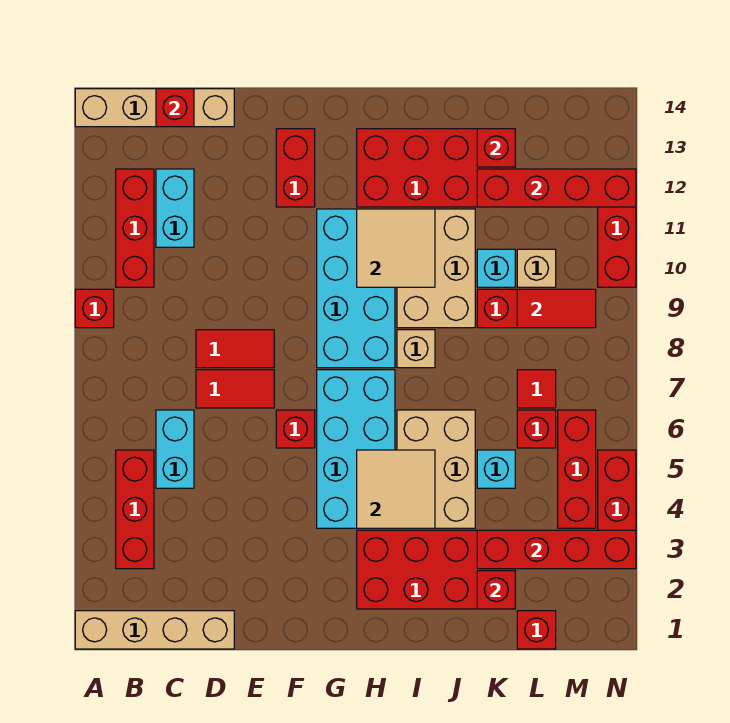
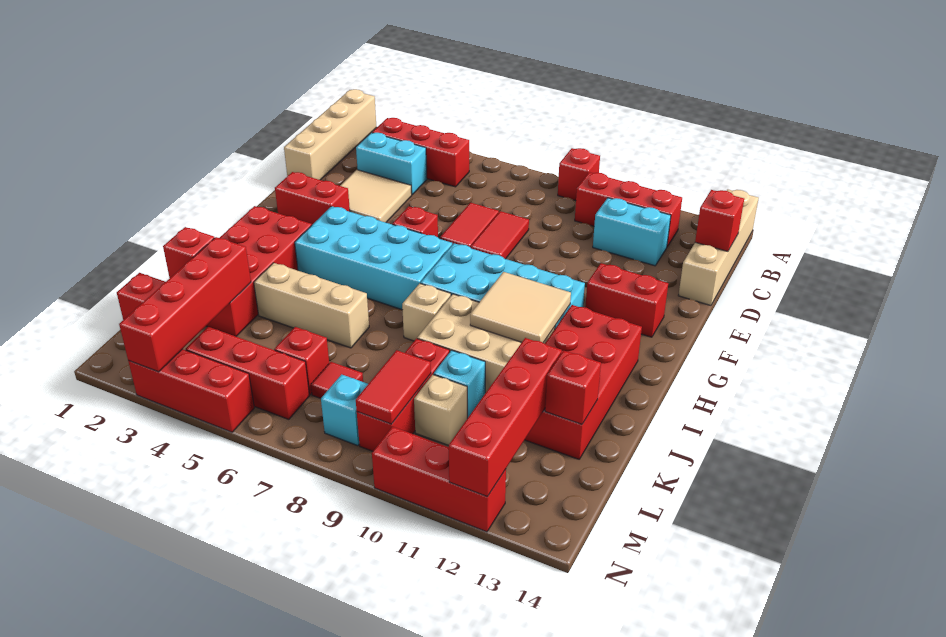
cyan brick C5:C6 level 1 -> cyan brick C3:C4 level 1
none -> red brick F2:F3 level 1
tan tile H4:I5 level 2 -> tan tile D3:E4 level 1
tan brick I4:J6 level 1 -> tan brick J4:J6 level 1
cyan brick K5 level 1 -> cyan brick M8 level 1

